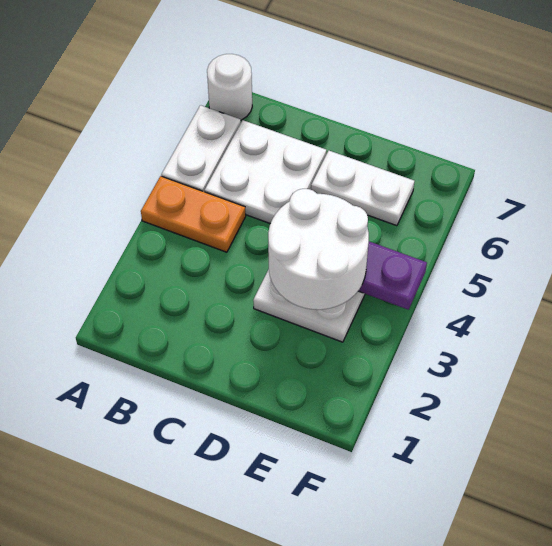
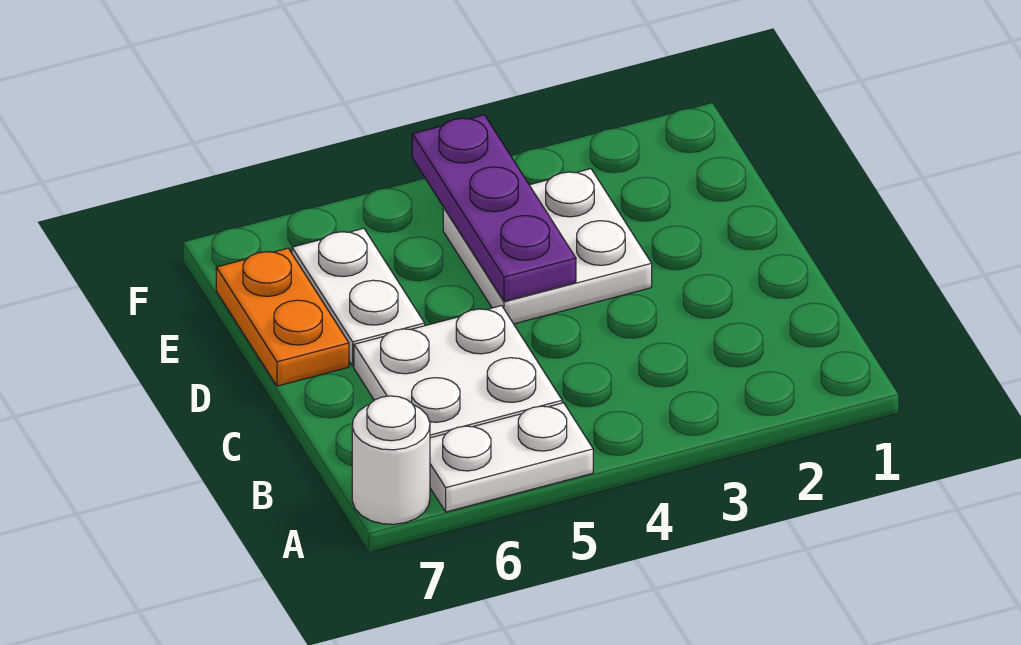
orange plate A4:B4 level 1 -> orange plate D7:E7 level 1
white round brick D3:E4 level 3 -> none

